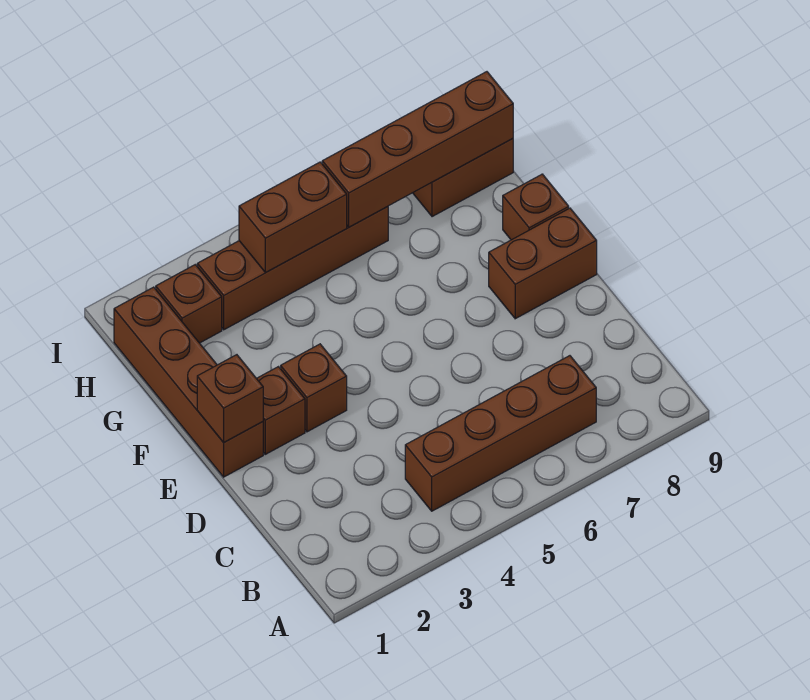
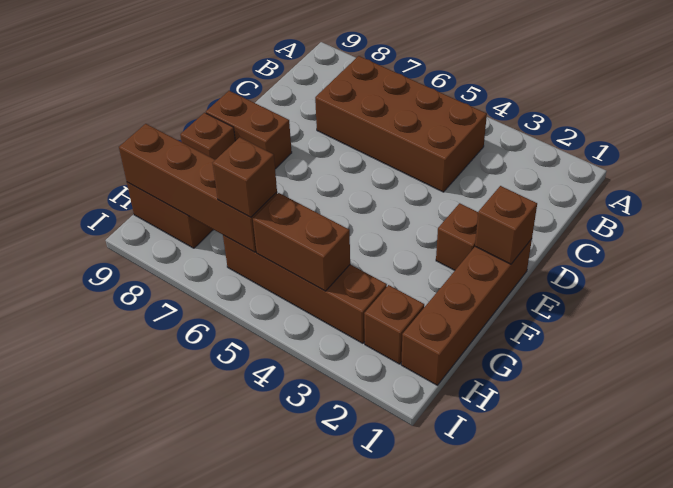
brown brick B4:B7 level 1 -> brown brick B4:C7 level 1
brown brick E3 level 1 -> brown brick H6 level 3

